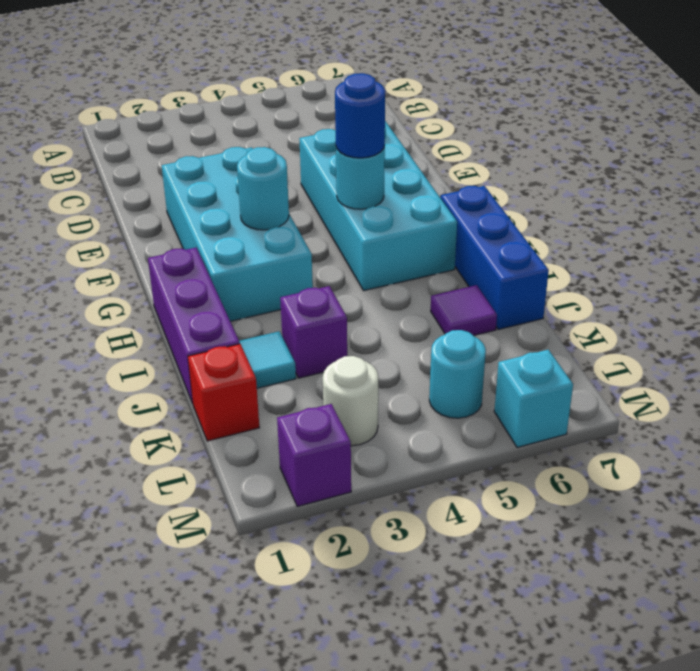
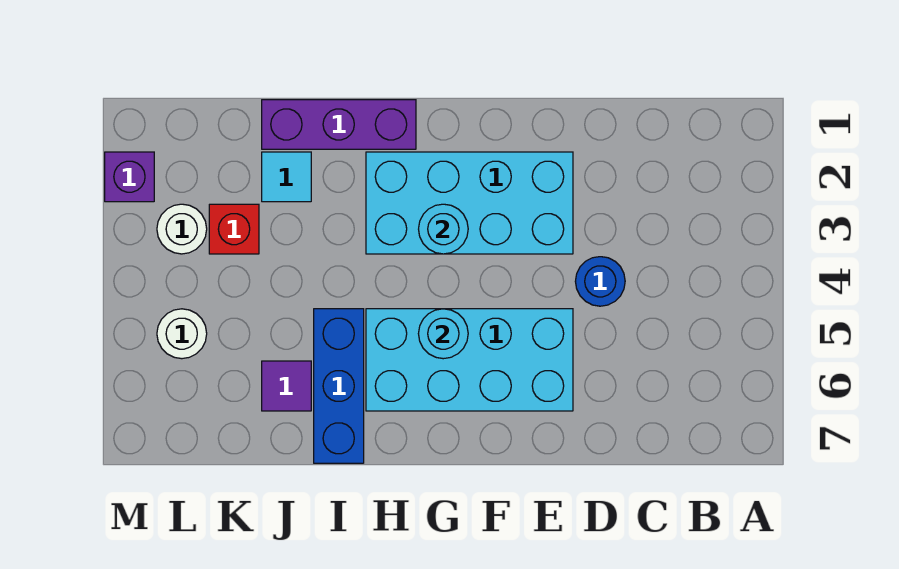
blue round brick G5 level 3 -> blue round brick D4 level 1
blue brick H7:J7 level 1 -> blue brick I5:I7 level 1
purple brick J3 level 1 -> none
red brick K1 level 1 -> red brick K3 level 1
cyan round brick L5 level 1 -> white round brick L5 level 1
cyan brick M6 level 1 -> none

